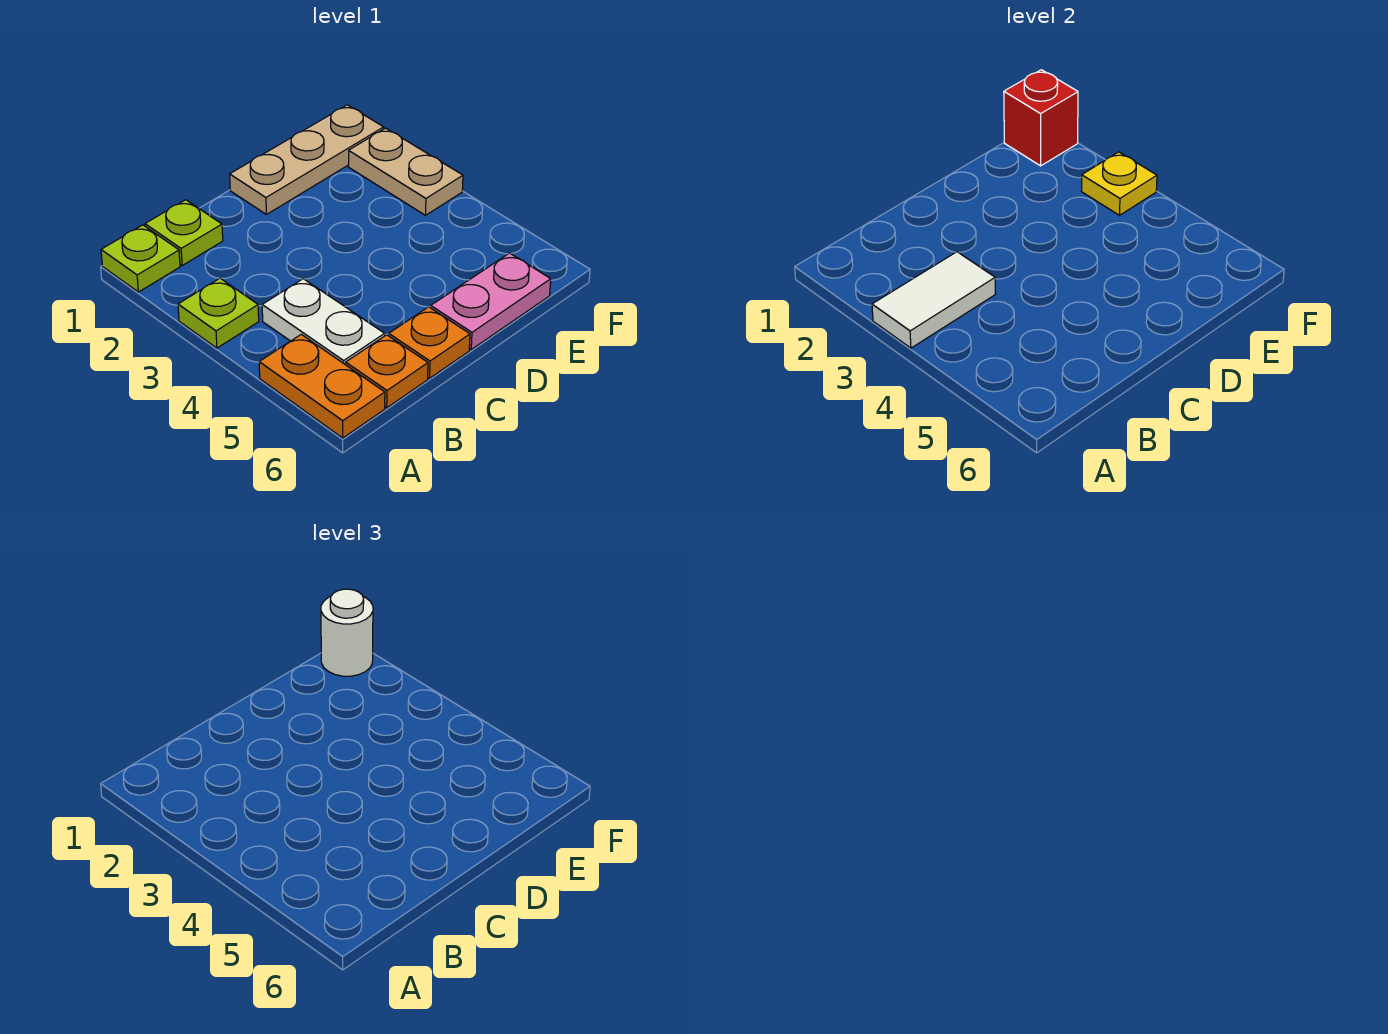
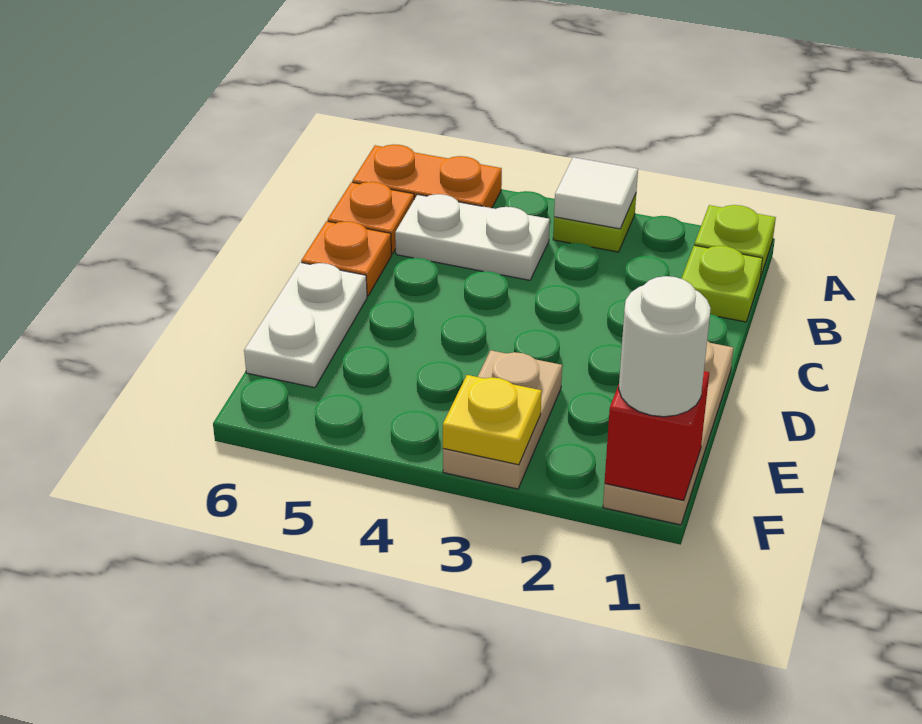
white tile A3:B3 level 2 -> white tile A3 level 2
pink plate D6:E6 level 1 -> white plate D6:E6 level 1
tan plate F2:F3 level 1 -> tan plate E3:F3 level 1

